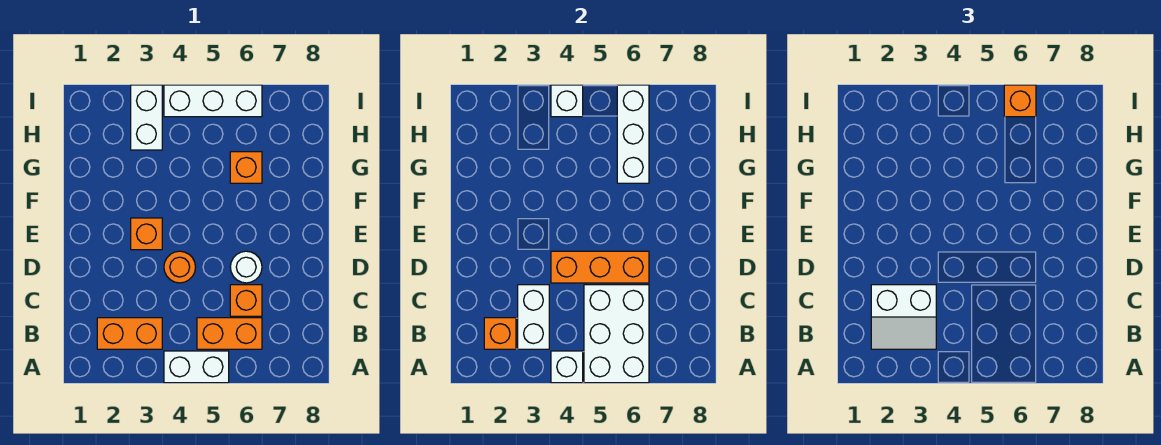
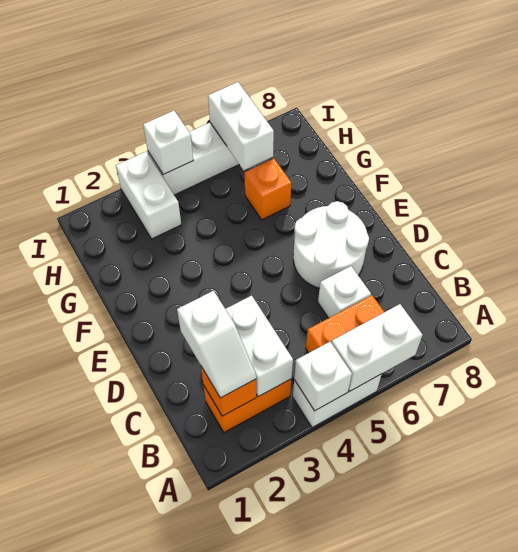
white brick A5:C6 level 2 -> white brick A5:A6 level 2
white slope B2:C3 level 3 top C -> white slope B2:C2 level 3 top C
orange brick C6 level 1 -> white brick C6 level 1
orange round brick D4 level 1 -> none
orange brick D4:D6 level 2 -> none
white round brick D6 level 1 -> white round brick D6:E7 level 1
orange brick E3 level 1 -> none
white brick G6:I6 level 2 -> white brick H6:I6 level 2
orange brick I6 level 3 -> none

